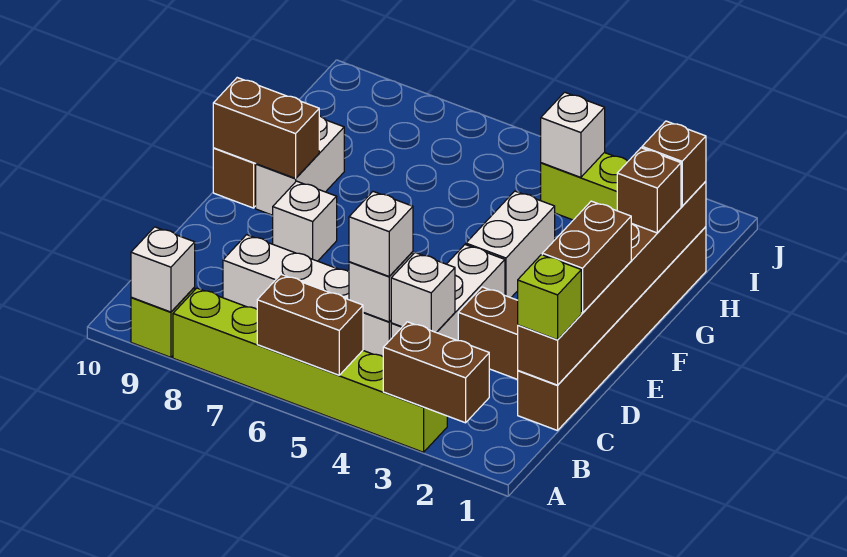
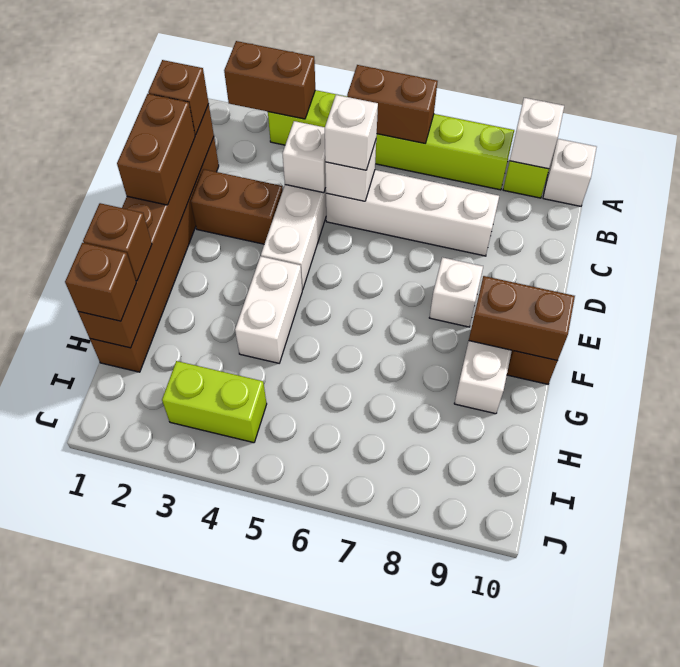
lime brick C1 level 3 -> brown brick C1 level 3
white brick I4 level 2 -> white brick A10 level 1

